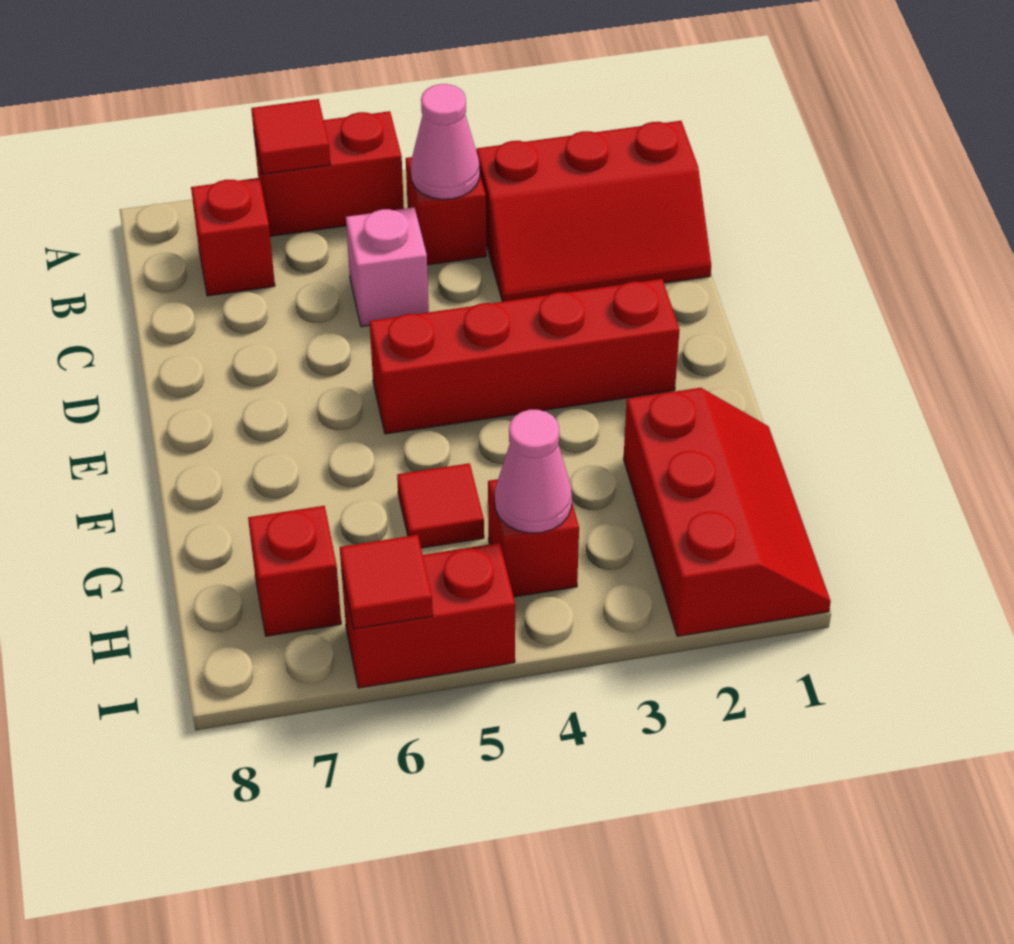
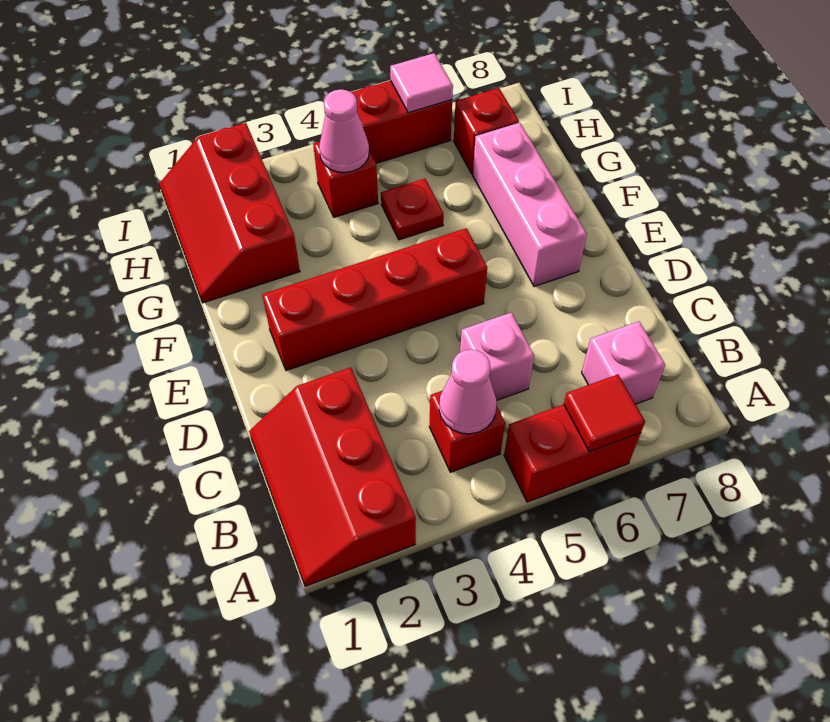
red slope B1:C3 level 1 top B -> red slope A1:C2 level 1 top 2
red brick B7 level 1 -> pink brick B7 level 1
none -> pink brick E7:G7 level 1
red tile G5 level 1 -> red plate G5 level 1
red tile I6 level 2 -> pink tile I6 level 2

